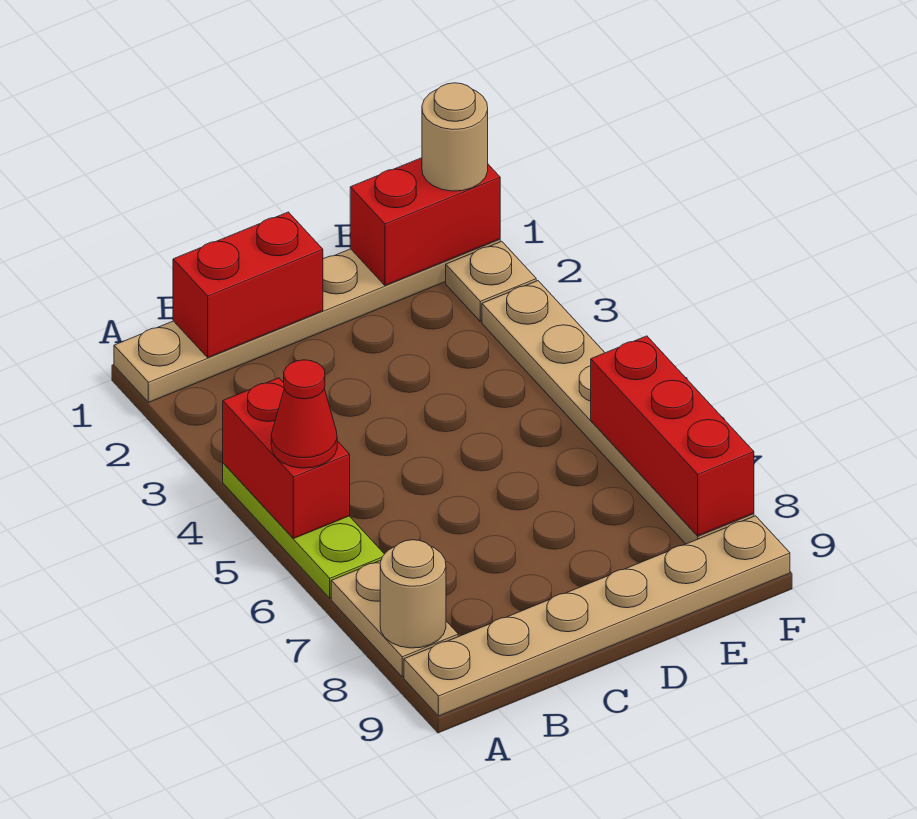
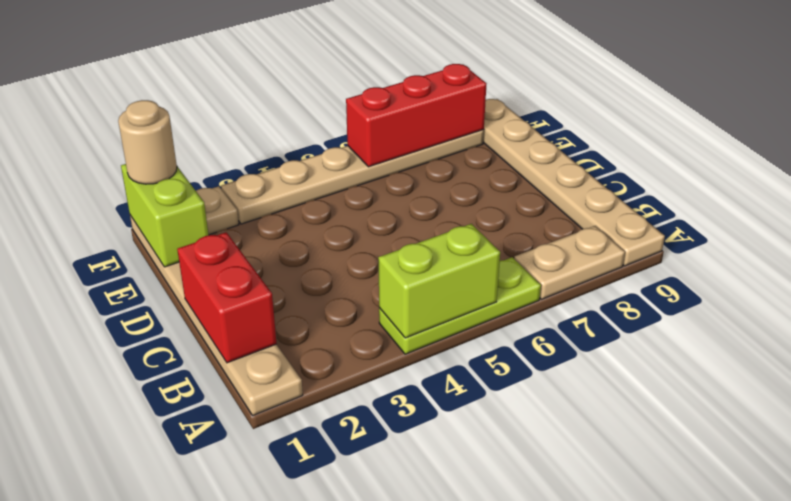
red brick A4:A5 level 2 -> lime brick A4:A5 level 2
red cone A5 level 3 -> none
tan round brick A8 level 2 -> none
red brick E1:F1 level 2 -> lime brick E1:F1 level 2

